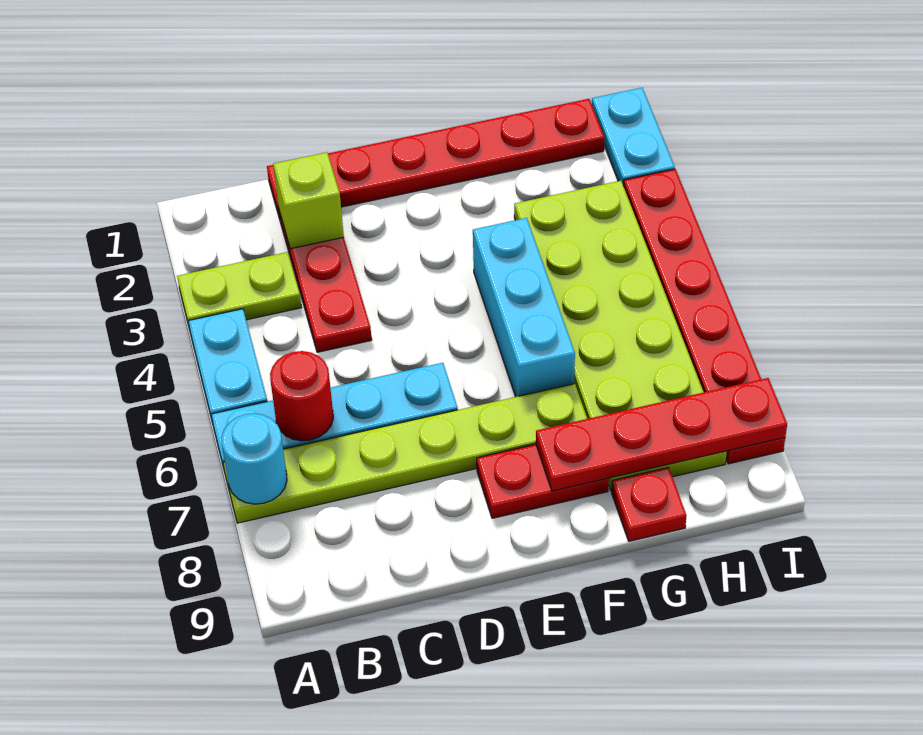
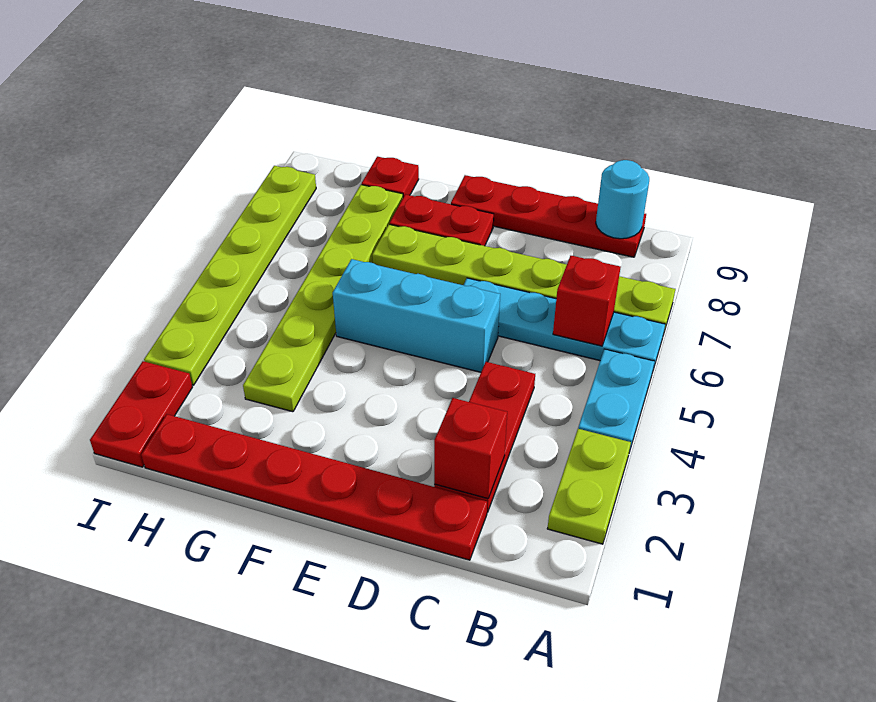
lime plate A3:B3 level 1 -> lime plate A2:A3 level 1
cyan round brick A7 level 2 -> cyan round brick B9 level 2
red round brick B6 level 2 -> red brick B6 level 2
lime brick C2 level 2 -> red brick C2 level 2
cyan brick F4:F6 level 1 -> cyan brick D5:F5 level 1
red plate F8:I8 level 2 -> red plate B9:E9 level 1
lime plate G3:H8 level 1 -> lime plate G3:G8 level 1
cyan plate I1:I2 level 1 -> red plate I1:I2 level 1
red plate I3:I8 level 1 -> lime plate I3:I8 level 1

